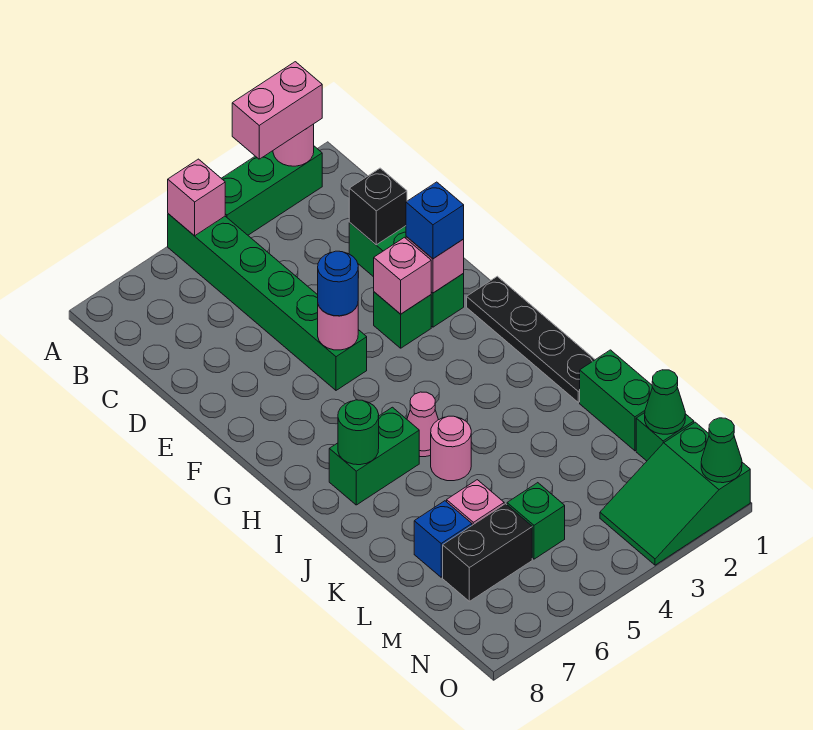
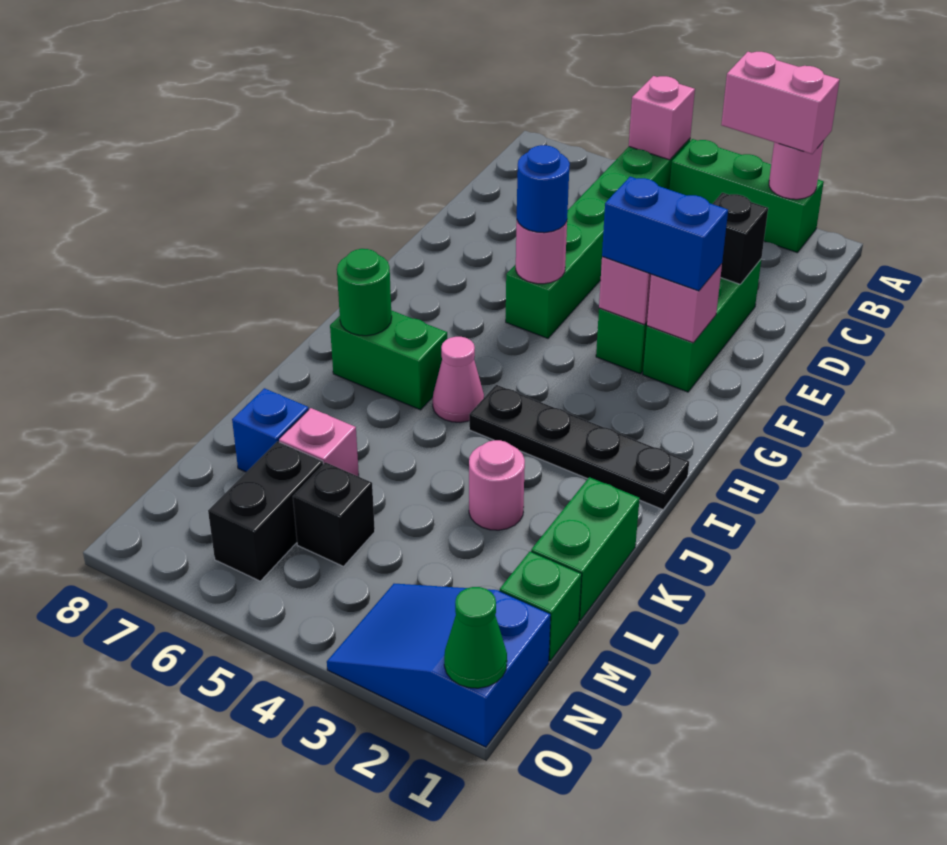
blue brick F2 level 3 -> blue brick F2:F3 level 3
black plate G1:J1 level 1 -> black plate I1:I4 level 1
pink round brick J5 level 1 -> pink round brick K3 level 1
green cone M1 level 2 -> none
green brick M5 level 1 -> black brick M5 level 1
black brick M6:M7 level 1 -> black brick M6:N6 level 1
green slope N1:O3 level 1 top 1 -> blue slope N1:O3 level 1 top 1

